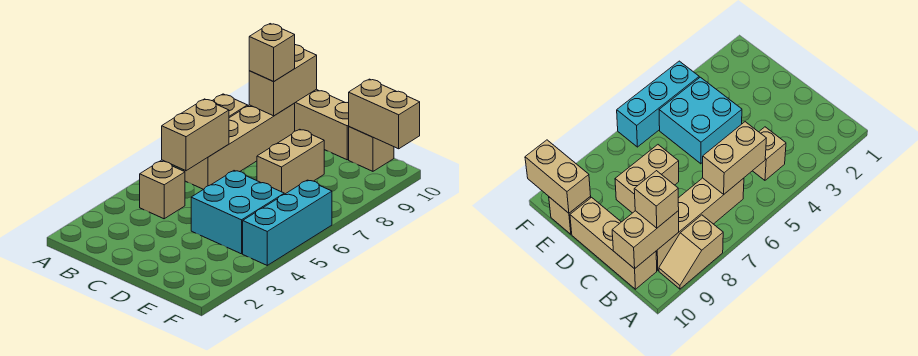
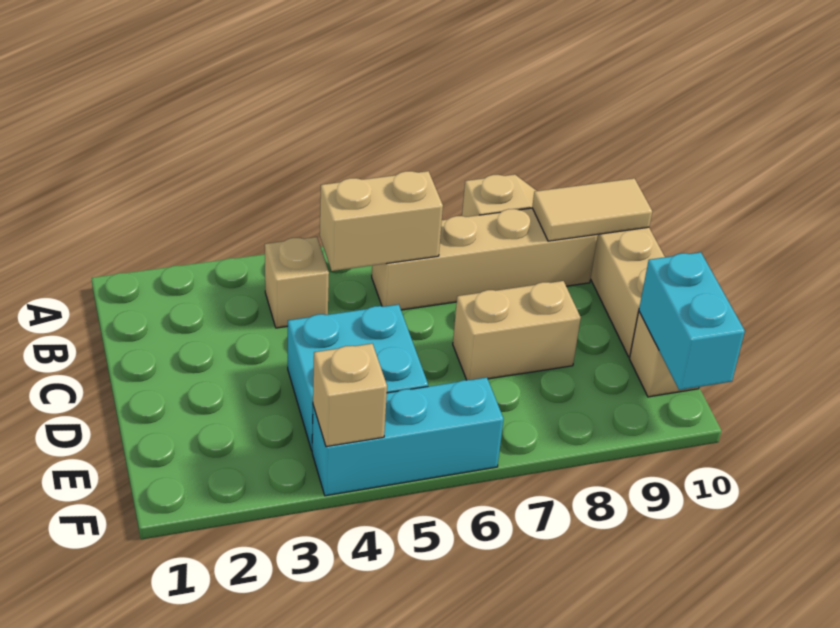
tan brick B9:B10 level 2 -> tan tile B9:B10 level 2
tan brick B9 level 3 -> tan brick F4 level 2
tan brick E10:F10 level 2 -> cyan brick E10:F10 level 2

